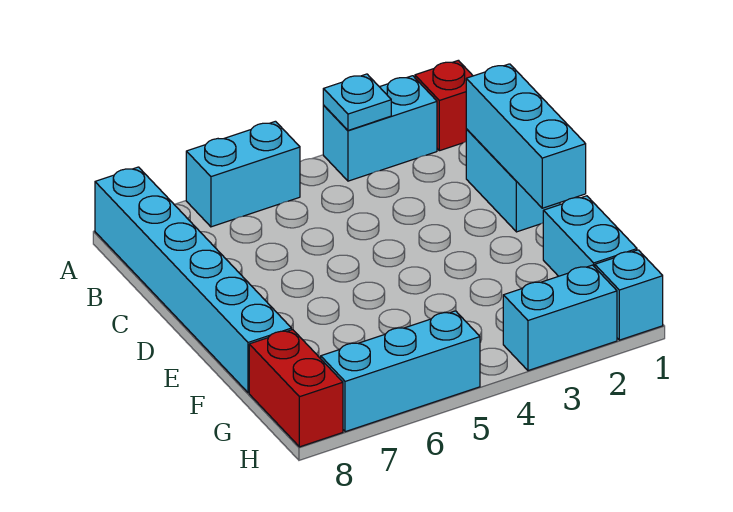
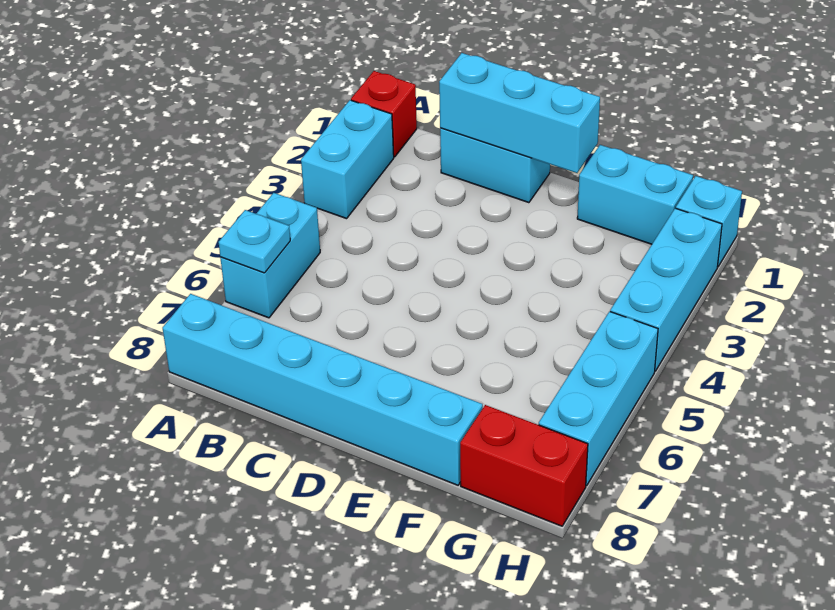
cyan plate A3 level 2 -> cyan plate A6 level 2
cyan brick H2:H3 level 1 -> cyan brick H2:H4 level 1

